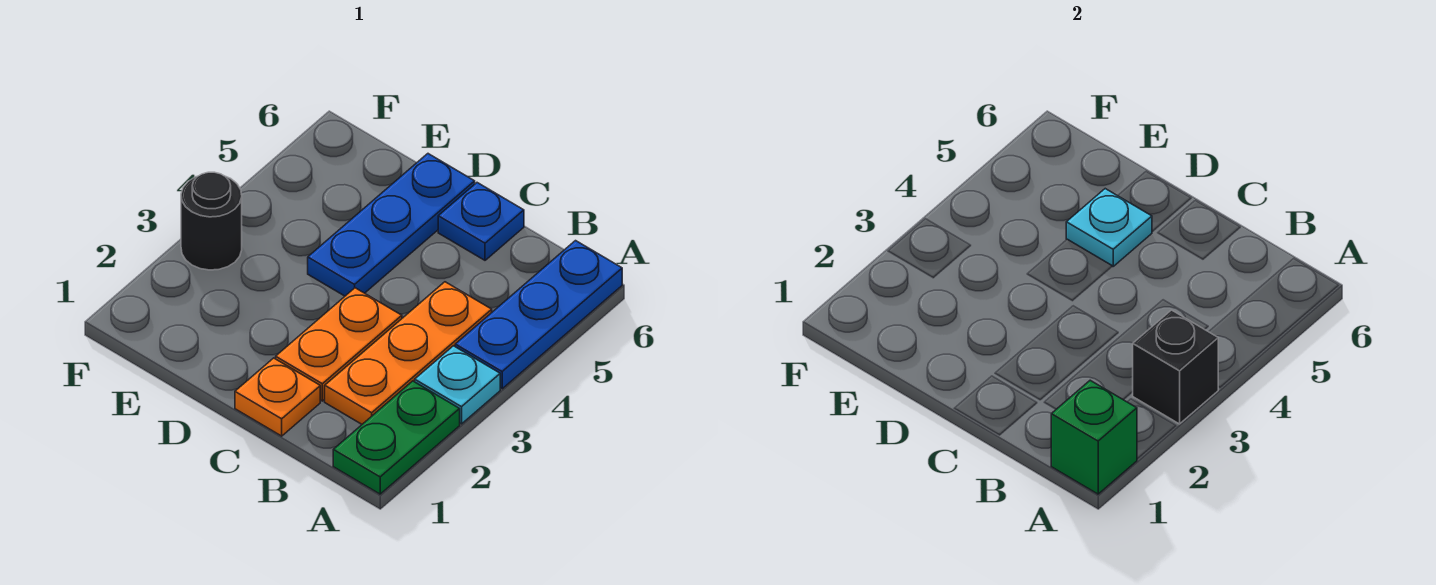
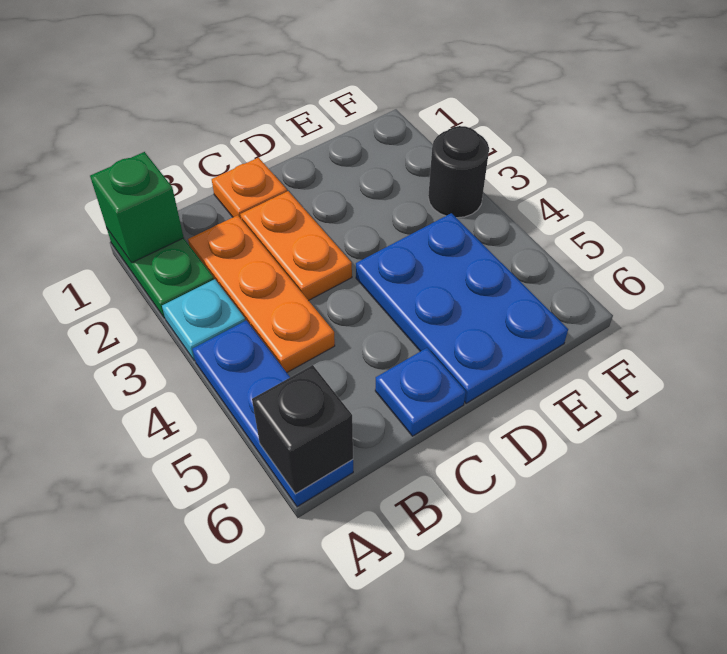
black brick A3 level 2 -> black brick A6 level 2
blue plate D4:D6 level 1 -> blue plate D4:E6 level 1
cyan plate D5 level 2 -> none

